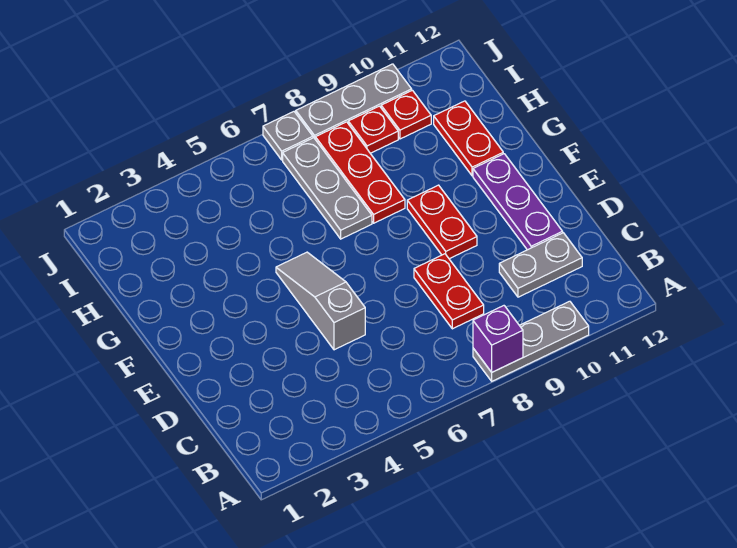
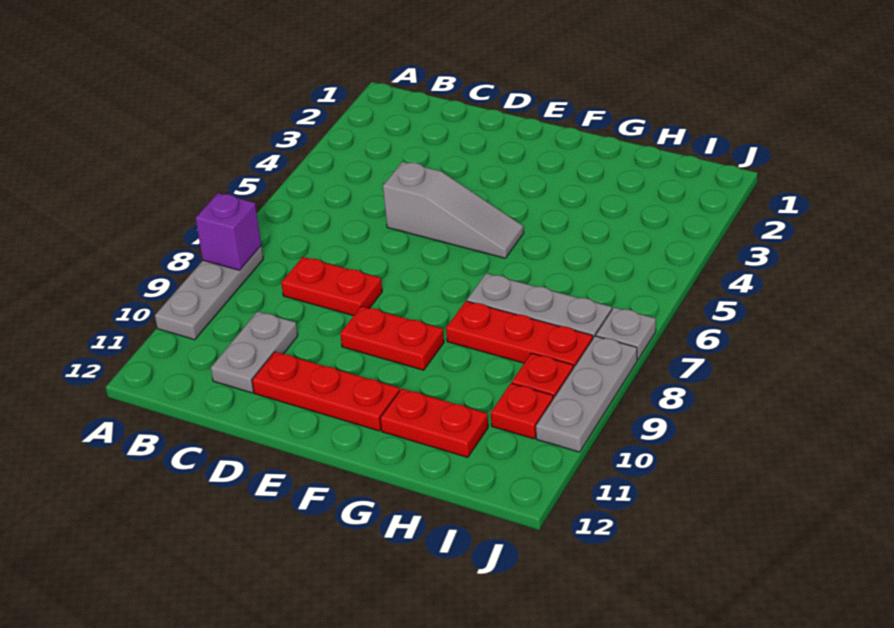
purple plate D11:F11 level 1 -> red plate D11:F11 level 1

